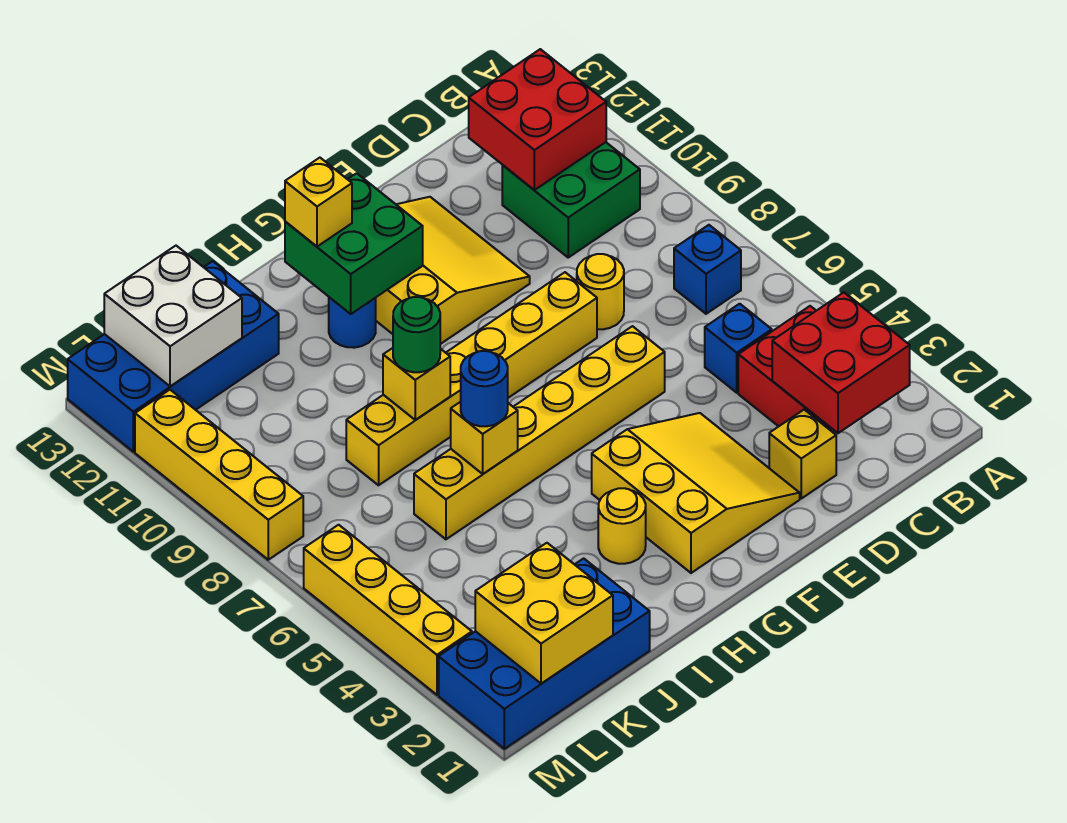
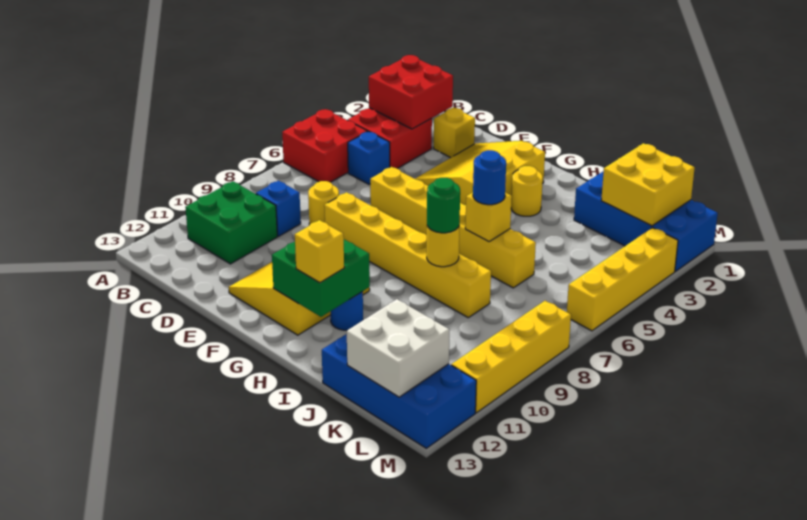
blue brick B7 level 1 -> blue brick C9 level 1
red brick B11:C12 level 2 -> red brick A5:B6 level 1
yellow brick I8 level 2 -> yellow round brick I8 level 2

